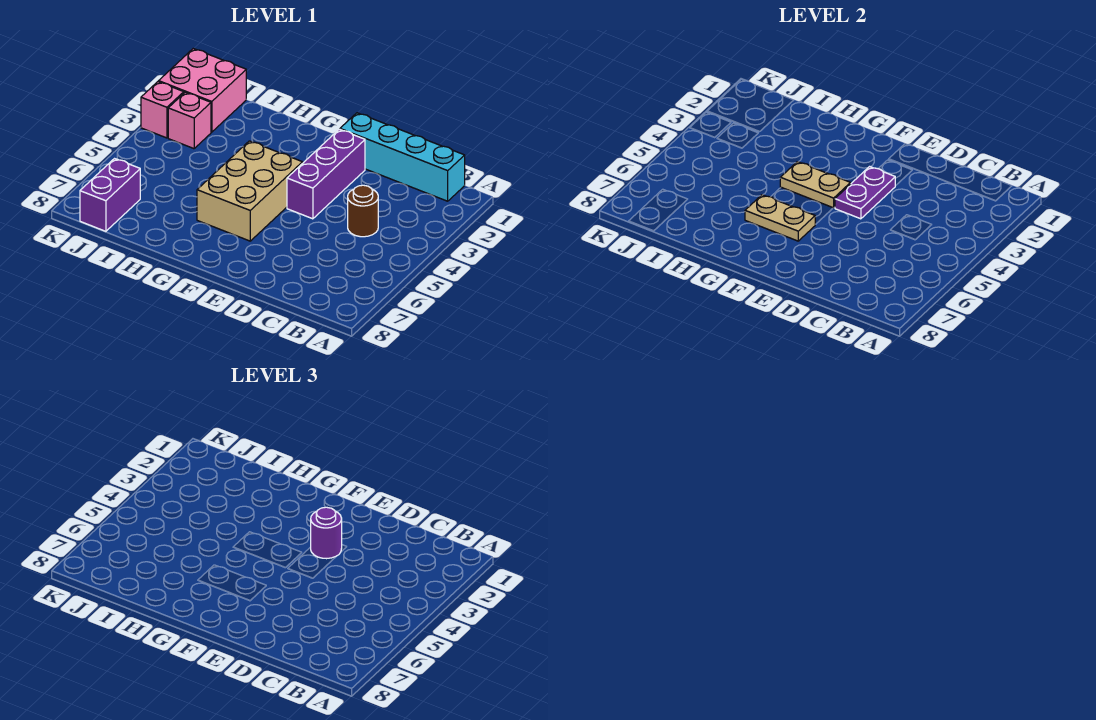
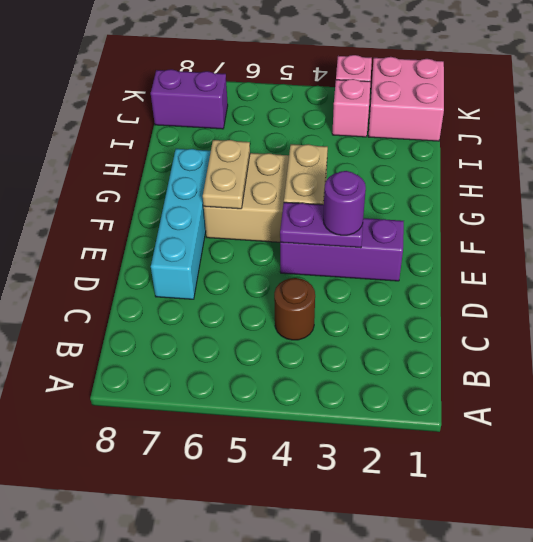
cyan brick B1:E1 level 1 -> cyan brick D7:G7 level 1

